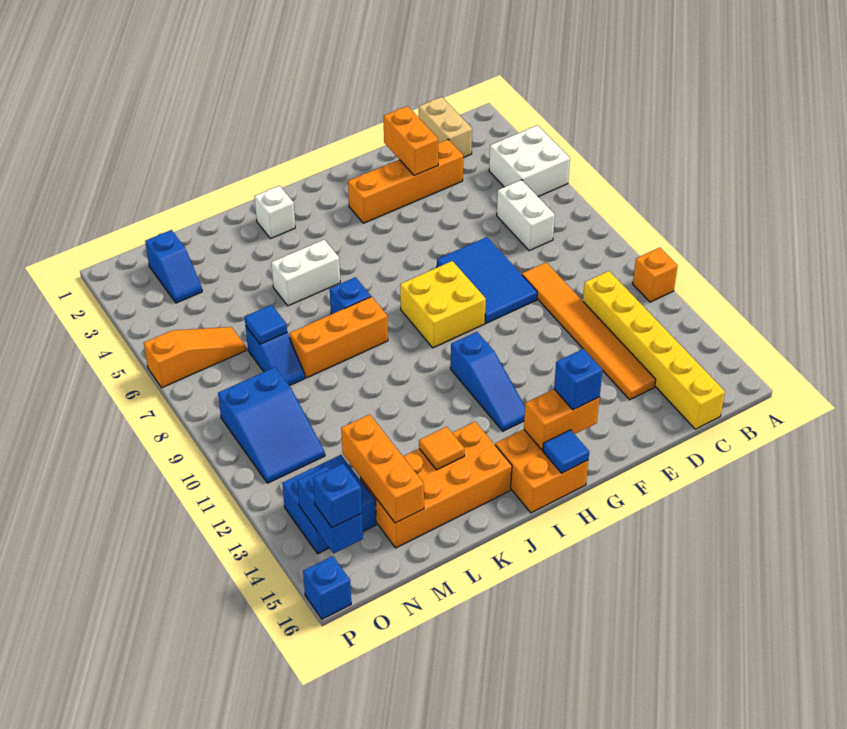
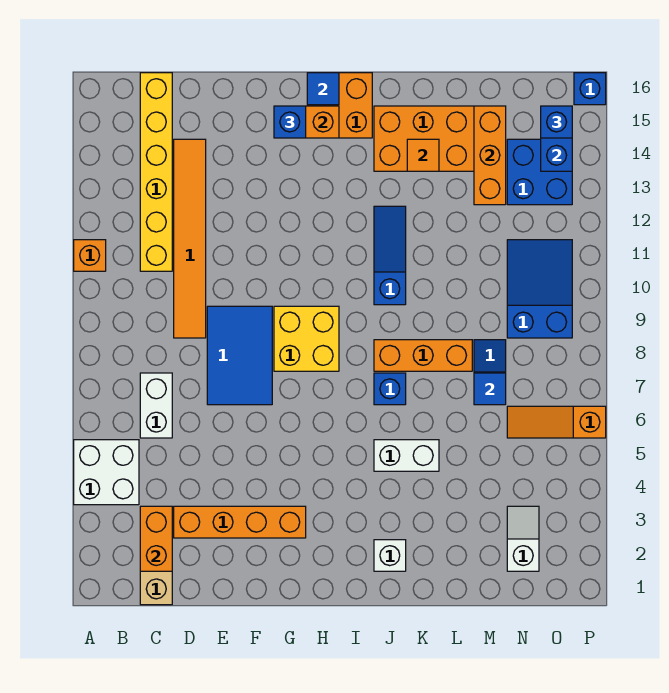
orange brick E2:E3 level 2 -> orange brick C2:C3 level 2
blue slope H11:H13 level 1 top 11 -> blue slope J10:J12 level 1 top 10
blue slope N2:N3 level 1 top 2 -> white slope N2:N3 level 1 top 2

